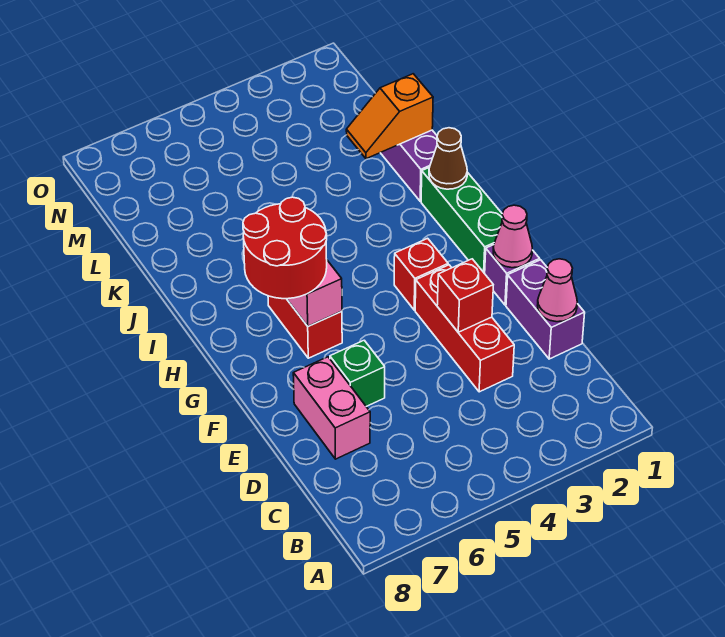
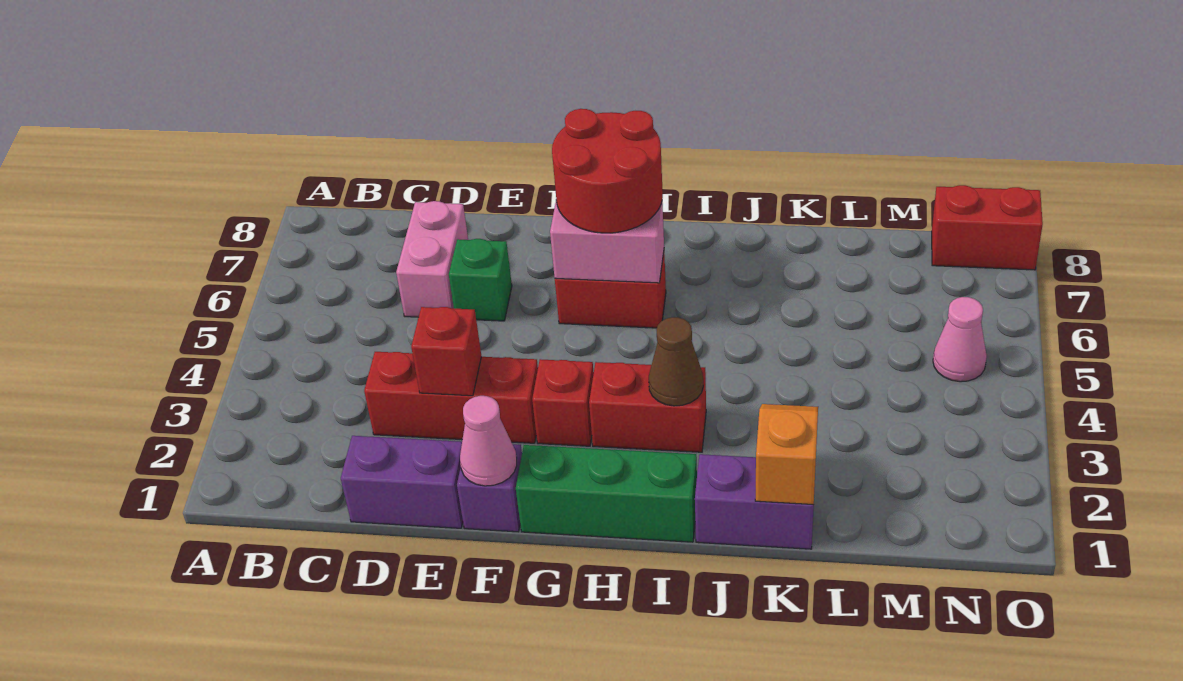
pink cone D1 level 2 -> pink cone N5 level 1
pink brick D7:E7 level 1 -> pink brick D6:D7 level 1
none -> red brick H3:I3 level 1
brown cone I1 level 2 -> brown cone I3 level 2
none -> red brick N8:O8 level 1

